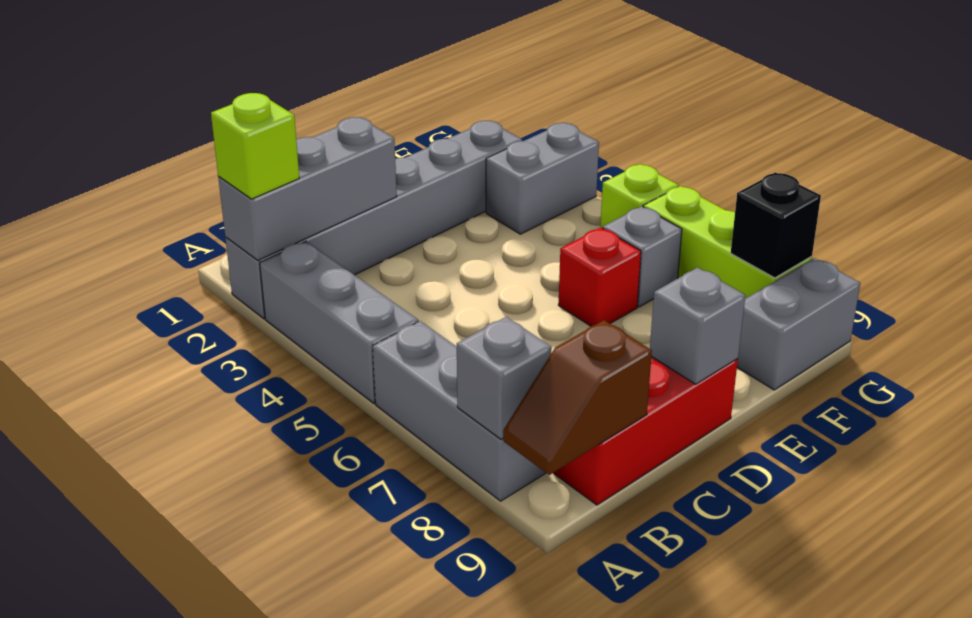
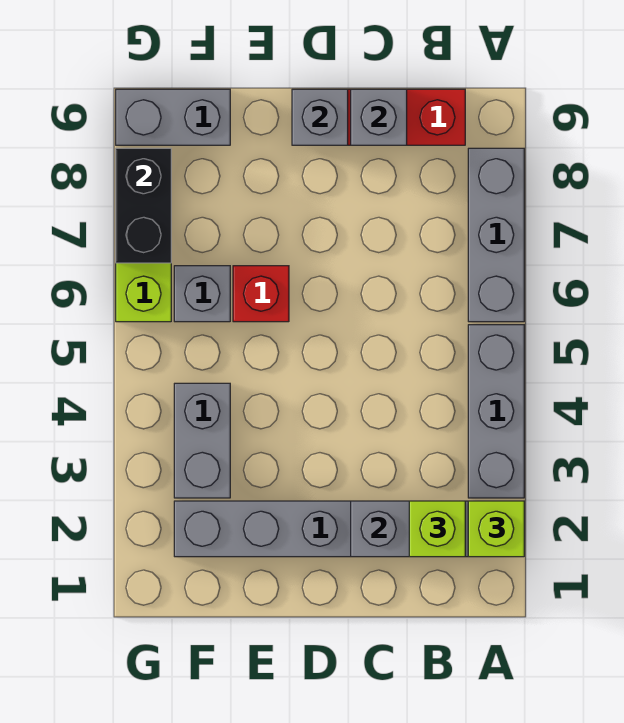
grey brick A8 level 2 -> grey brick C9 level 2
brown slope A9:B9 level 2 top B -> none
grey brick F3:G3 level 1 -> grey brick F3:F4 level 1
lime brick G5 level 1 -> lime brick B2 level 3
black brick G8 level 2 -> black brick G7:G8 level 2

